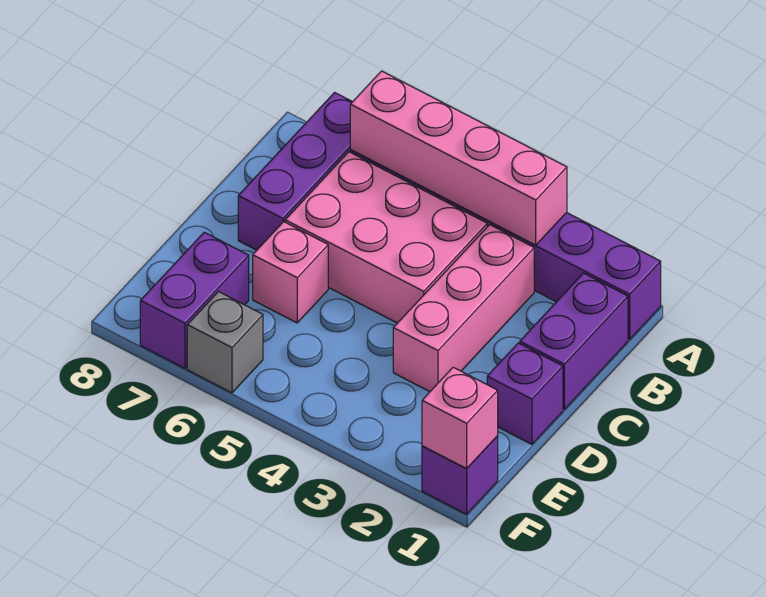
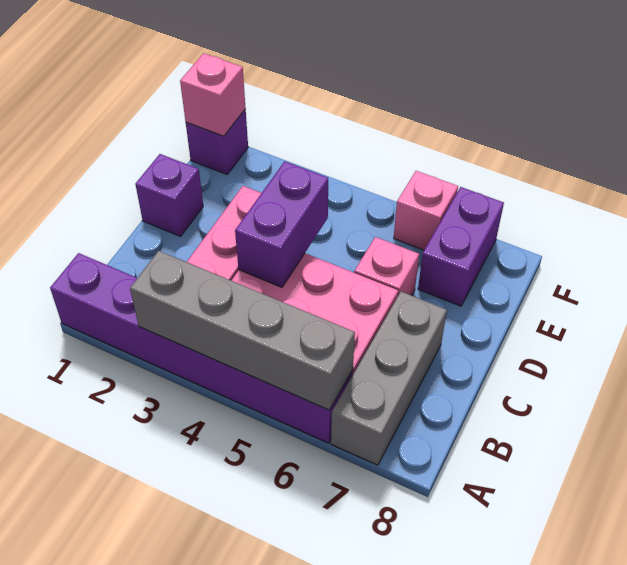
pink brick A3:A6 level 2 -> grey brick A3:A6 level 2
purple brick A7:C7 level 1 -> grey brick A7:C7 level 1
purple brick B1:C1 level 1 -> purple brick C4:D4 level 2
grey brick F6 level 1 -> pink brick F6 level 1

